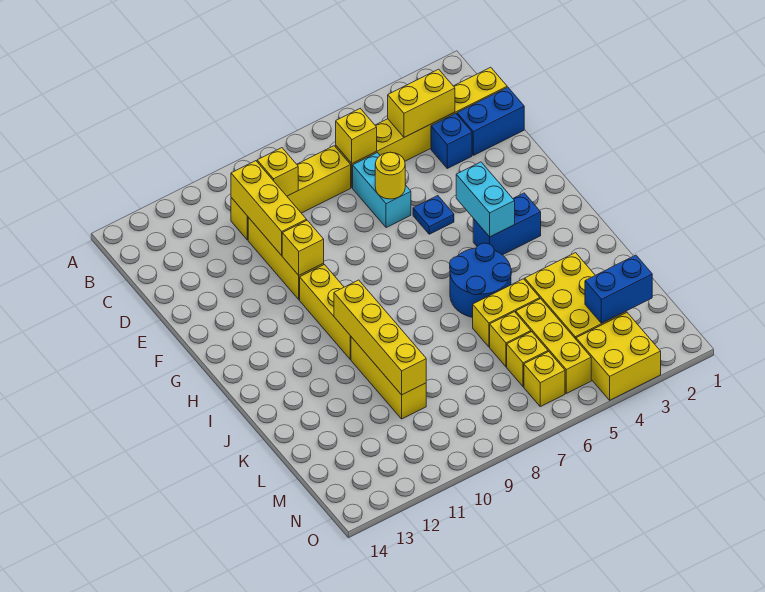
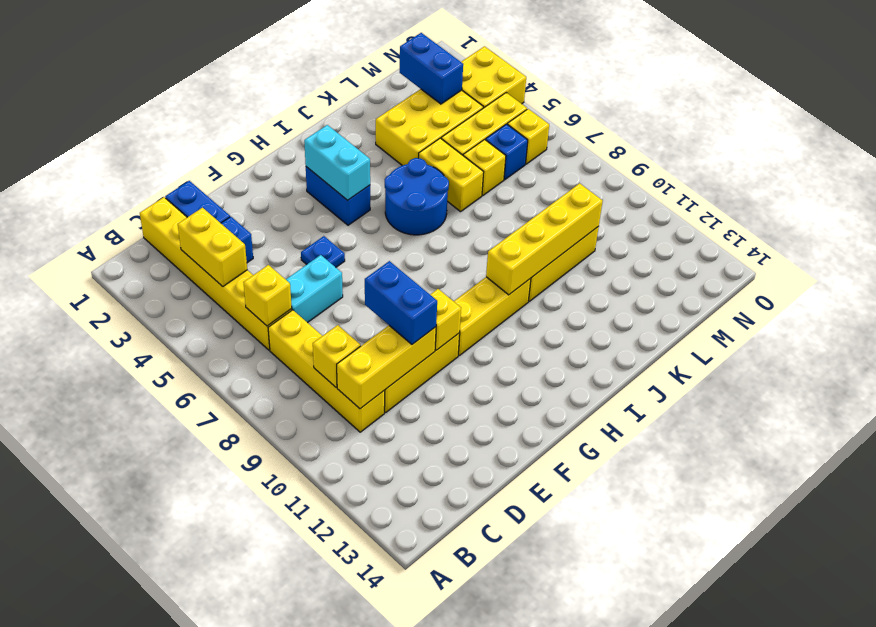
yellow round brick E6 level 2 -> none
none -> blue brick E9:E10 level 3
cyan brick G4:H4 level 2 -> cyan brick H3:H4 level 2
yellow brick M6 level 1 -> blue brick M6 level 1

